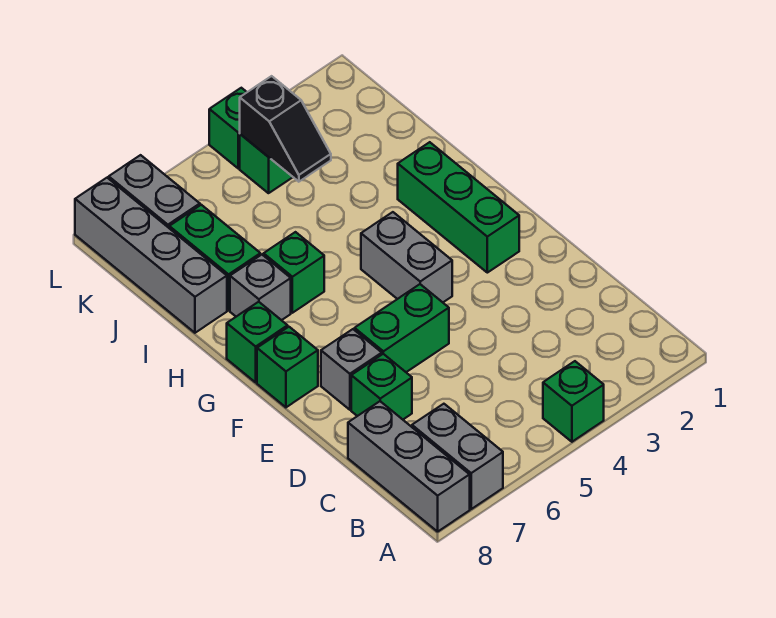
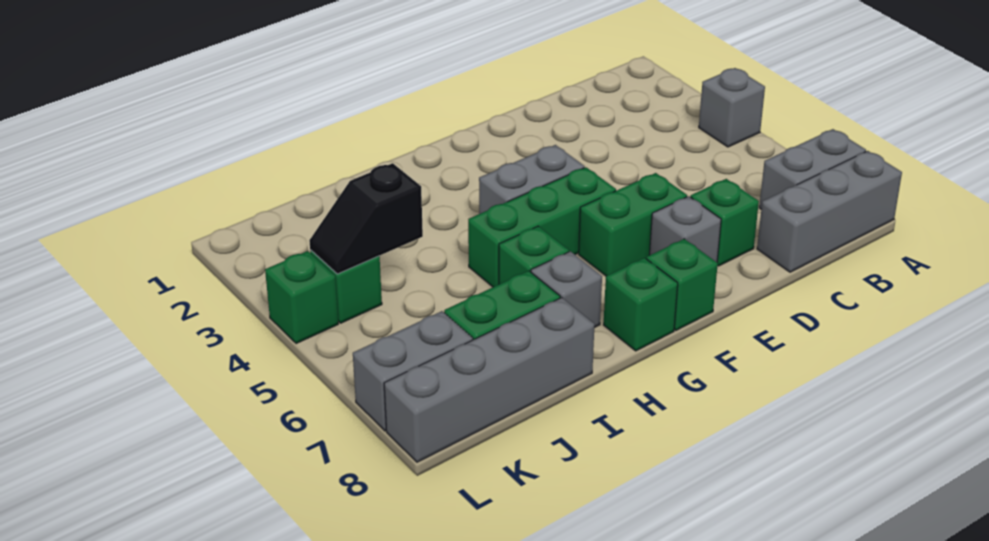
green brick A4 level 1 -> grey brick A4 level 1
green brick E5:E6 level 1 -> green brick E6:F6 level 1
green brick F2:H2 level 1 -> green brick F5:H5 level 1
black slope J4:K4 level 2 top K -> black slope J4:K4 level 2 top J

